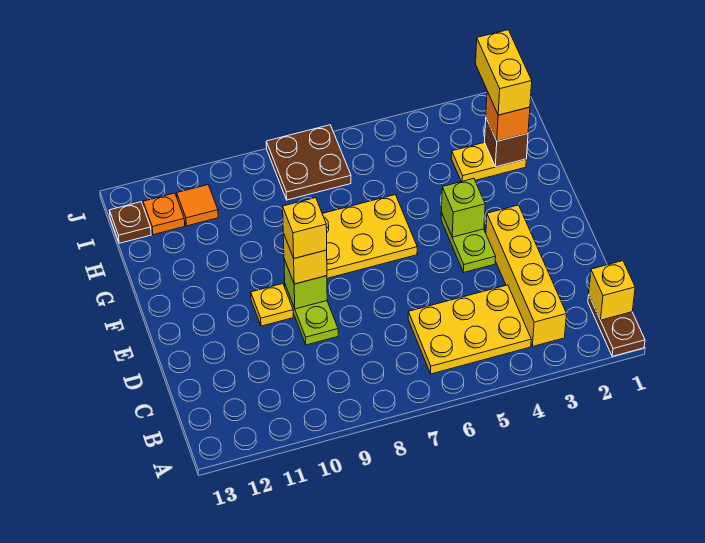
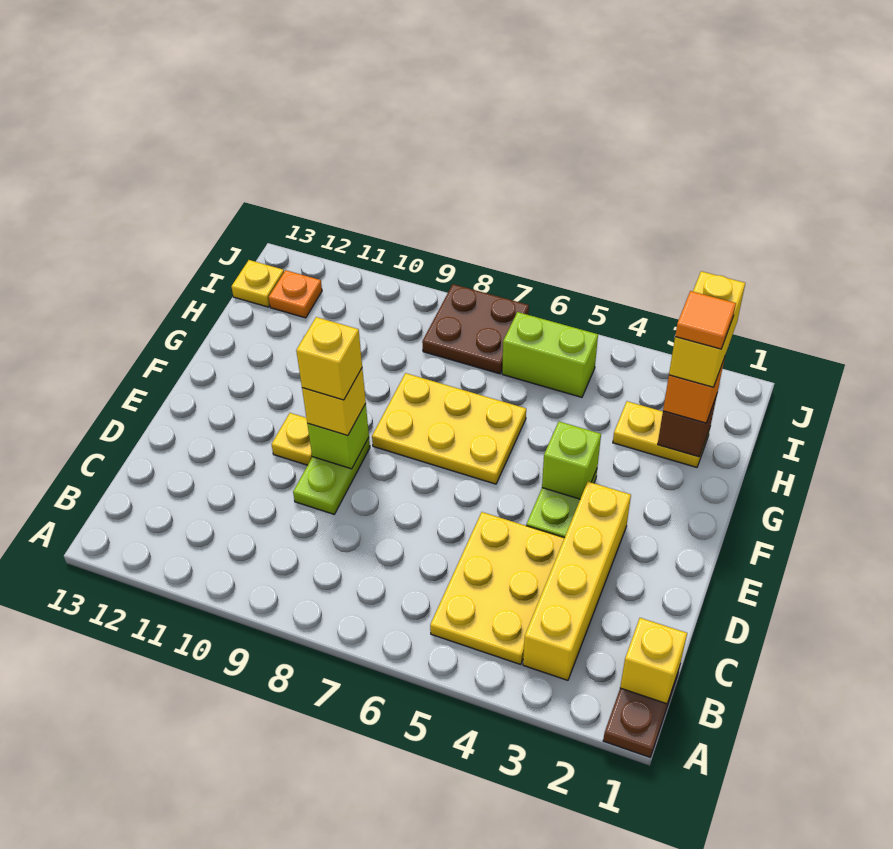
yellow plate B4:C6 level 1 -> yellow plate B4:D5 level 1
none -> lime brick I5:I6 level 1
orange tile I11 level 1 -> orange tile H2 level 5
brown plate I13 level 1 -> yellow plate I13 level 1

